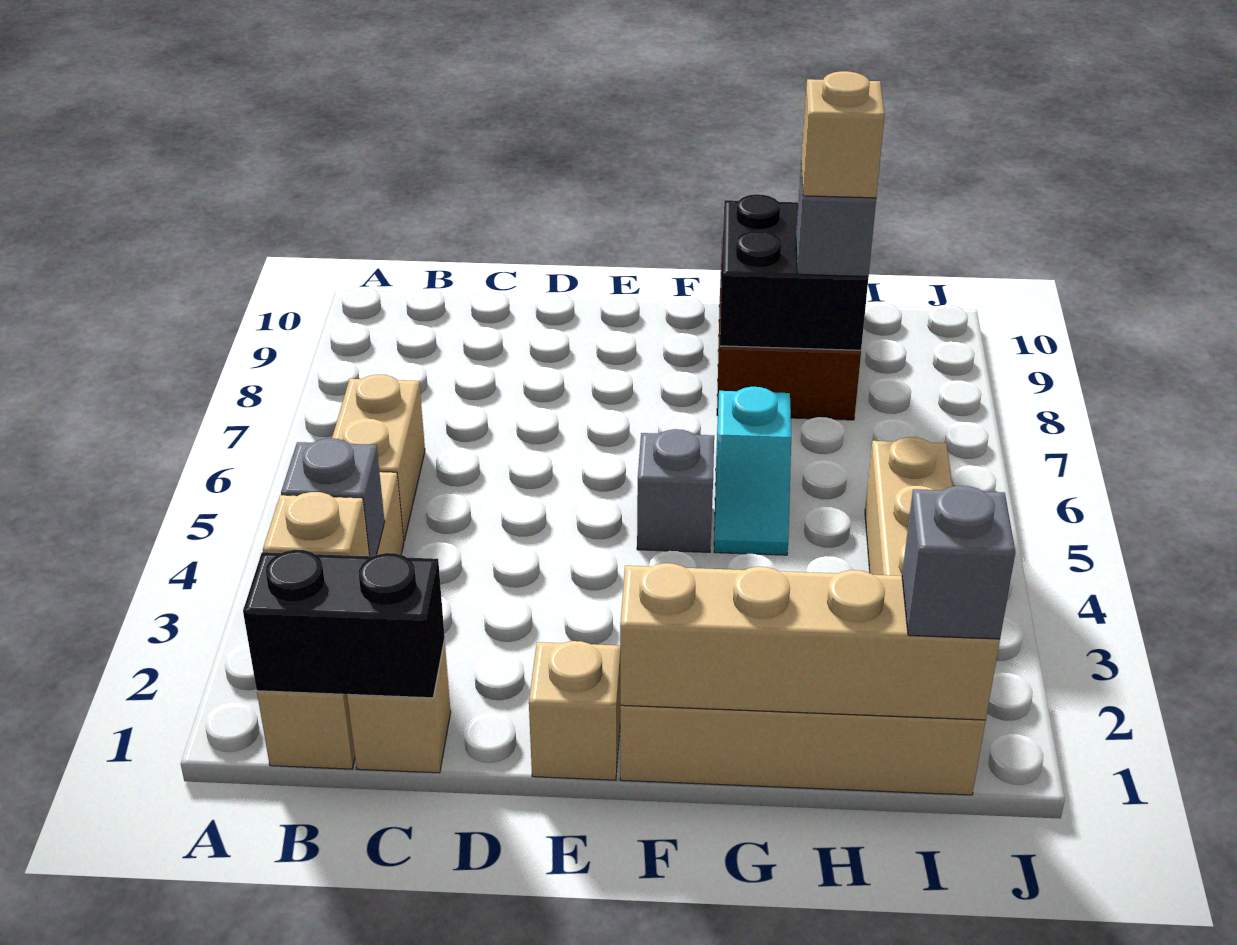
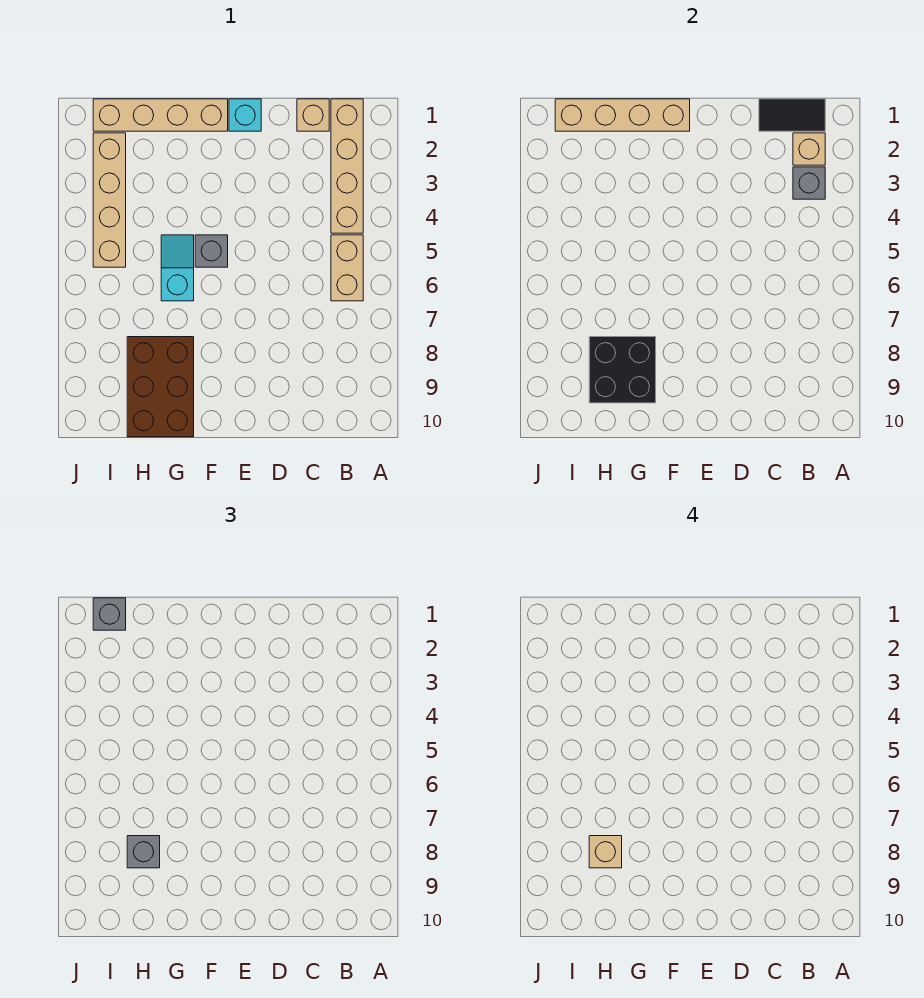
black brick B1:C1 level 2 -> black tile B1:C1 level 2
tan brick E1 level 1 -> cyan brick E1 level 1

